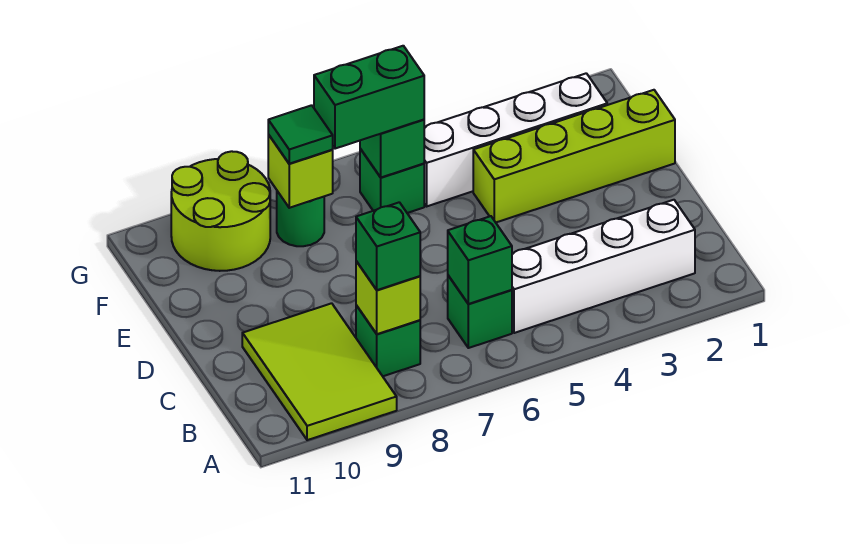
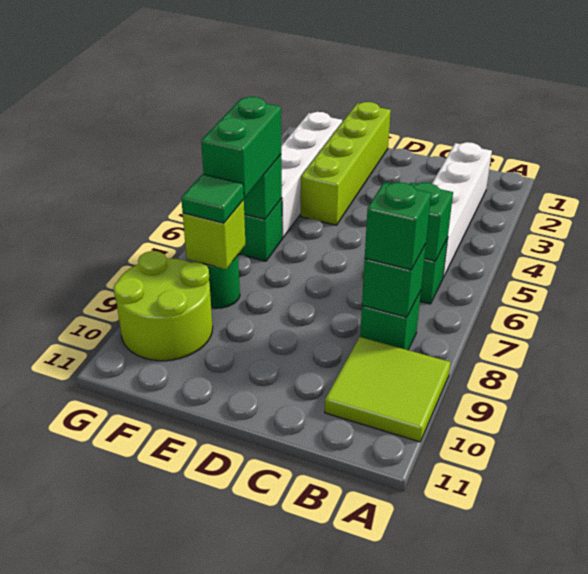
lime tile A9:C10 level 1 -> lime tile A9:B10 level 1
lime brick B8 level 2 -> green brick B8 level 2

